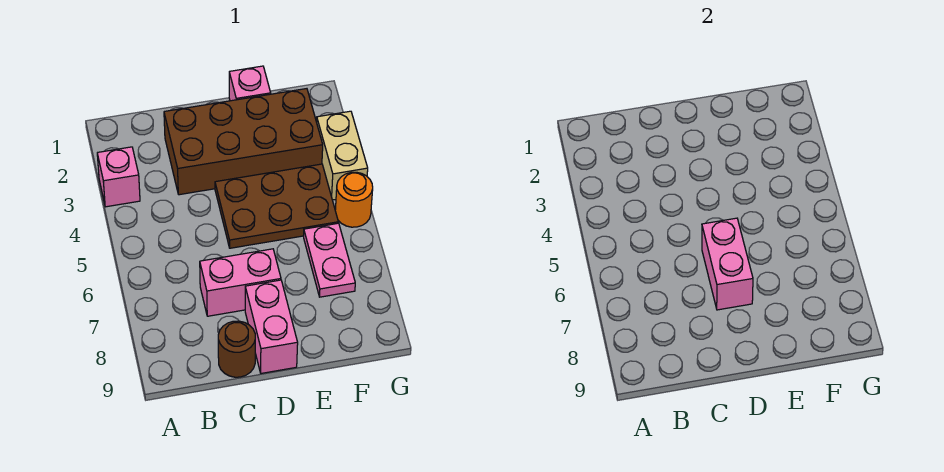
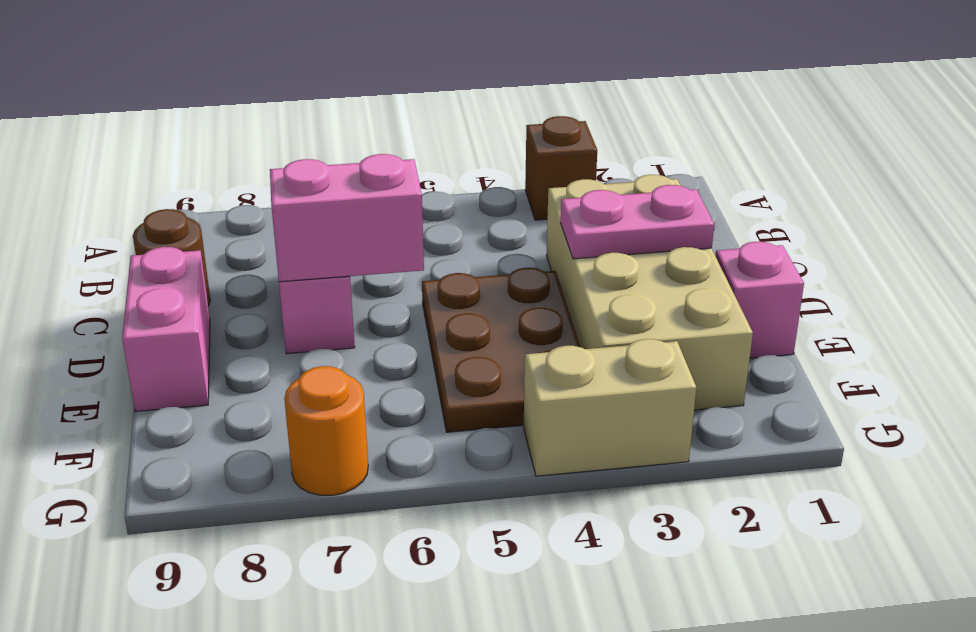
pink brick A3 level 1 -> brown brick A3 level 1
brown brick C2:F3 level 1 -> tan brick C2:F3 level 1
pink brick D8:D9 level 1 -> pink brick D9:E9 level 1
pink plate F6:F7 level 1 -> pink plate D2:D3 level 2
orange round brick G5 level 1 -> orange round brick G7 level 1

